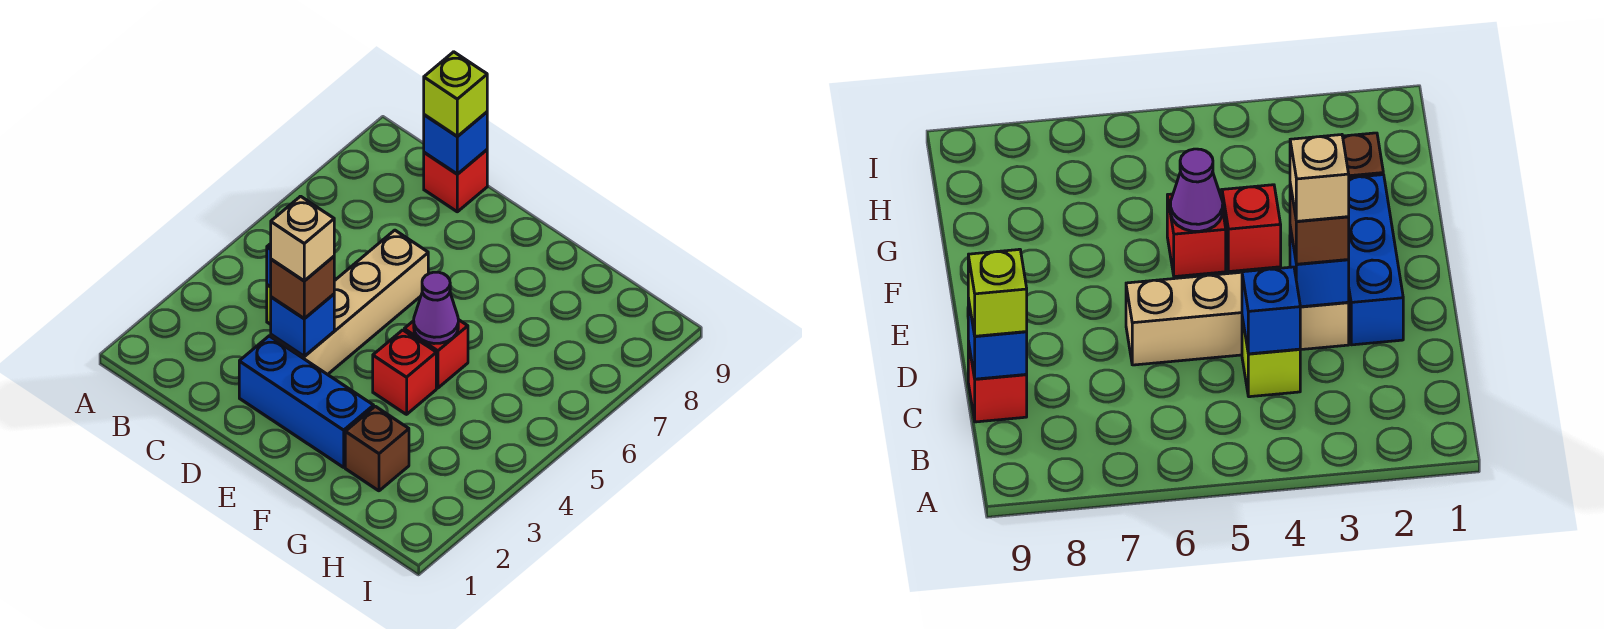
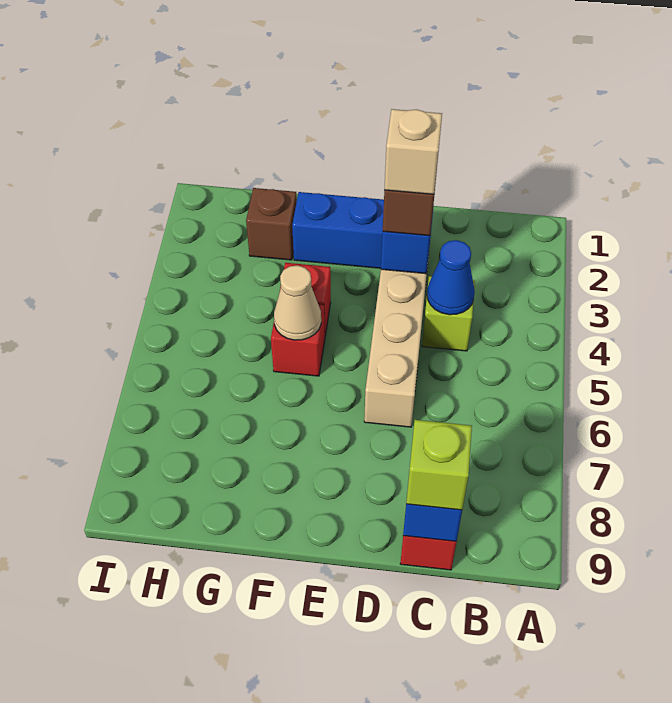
blue brick C4 level 2 -> blue cone C4 level 2
purple cone F5 level 2 -> tan cone F5 level 2

